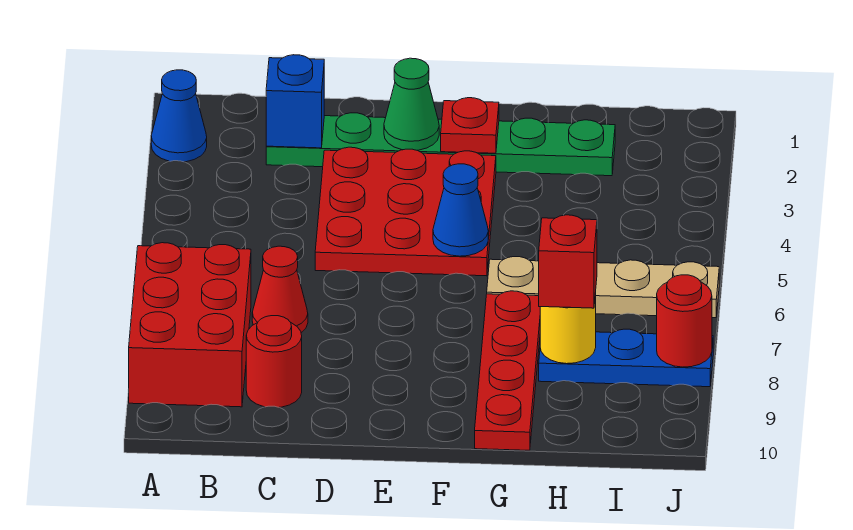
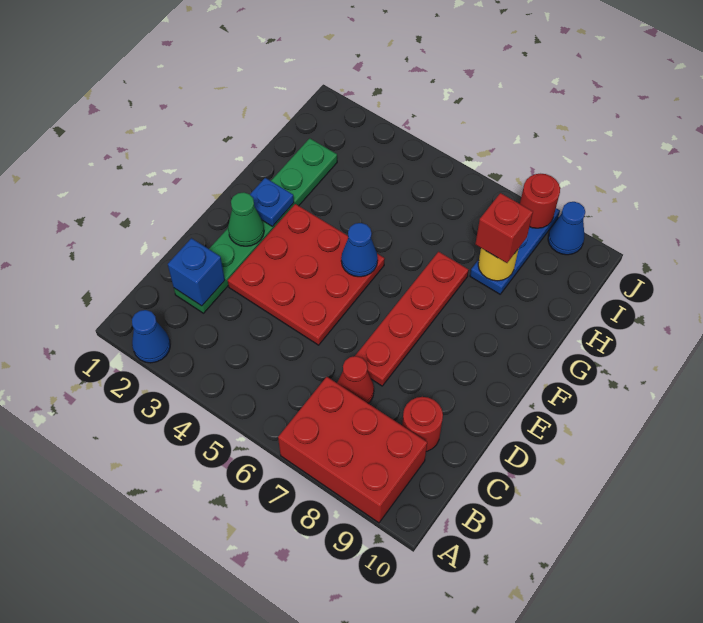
red plate F2 level 2 -> blue plate F2 level 2
tan plate G6:J6 level 1 -> none
red plate G7:G10 level 1 -> red plate D7:G7 level 1
none -> blue cone J9 level 1

